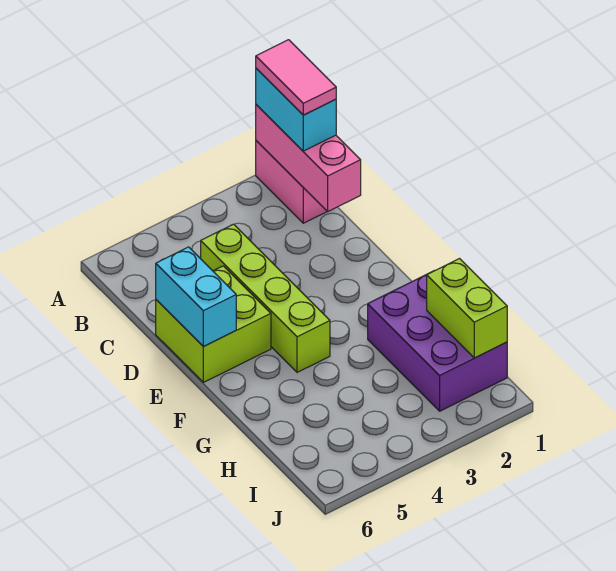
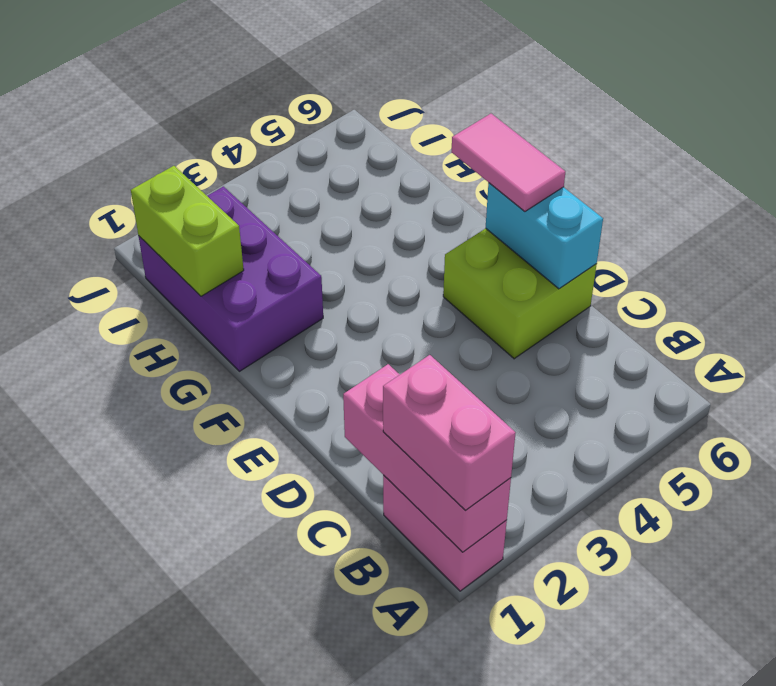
cyan brick A1:B1 level 3 -> pink brick A1:B1 level 3
pink tile A1:B1 level 4 -> pink tile E6:F6 level 3
lime brick C4:F4 level 1 -> none

